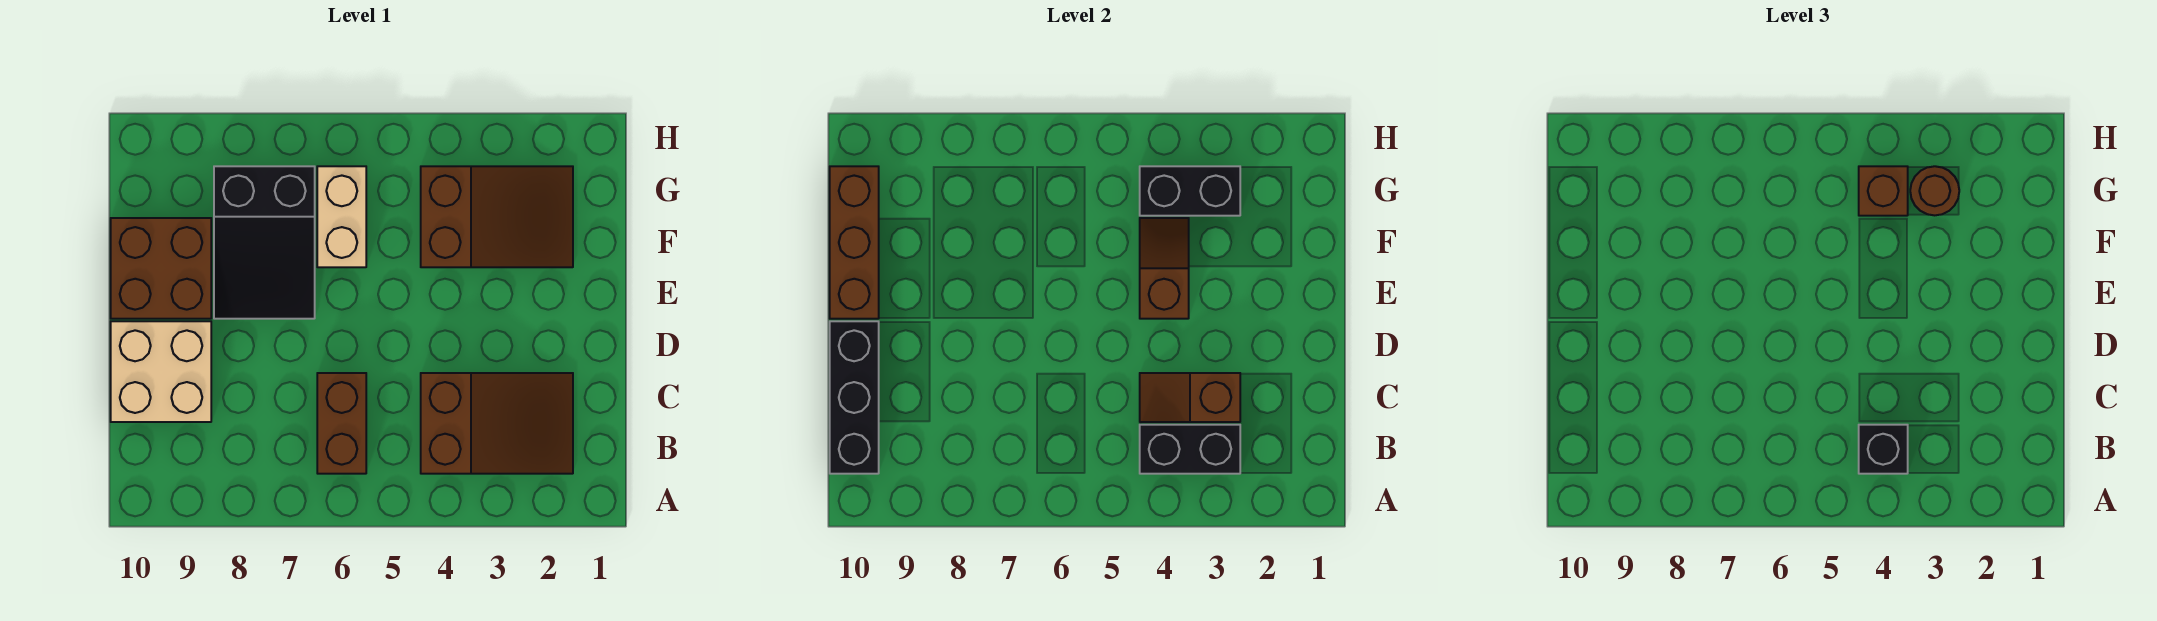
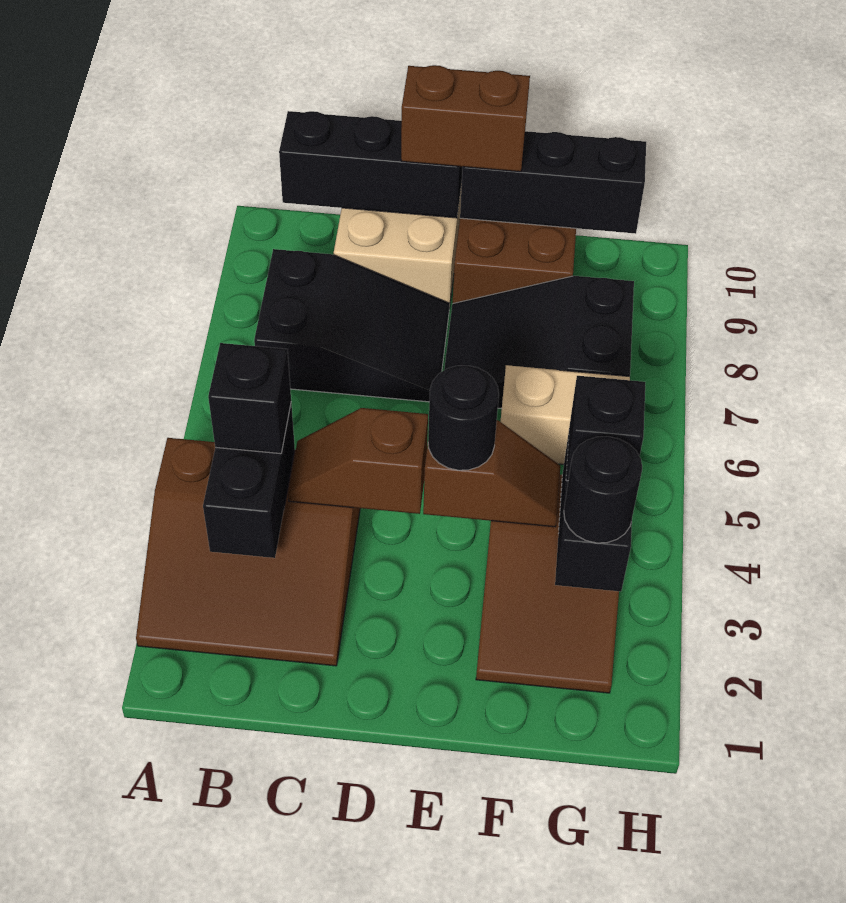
brown slope B2:C4 level 1 top 4 -> brown slope A2:C4 level 1 top 4
brown brick B6:C6 level 1 -> brown brick D10:E10 level 3
none -> black slope B7:D8 level 1 top B
brown slope C3:C4 level 2 top 3 -> brown slope C4:D4 level 2 top D
none -> black round brick E4 level 3
brown brick E10:G10 level 2 -> black brick E10:G10 level 2
brown round brick G3 level 3 -> black round brick G3 level 3
brown brick G4 level 3 -> black brick G4 level 3

